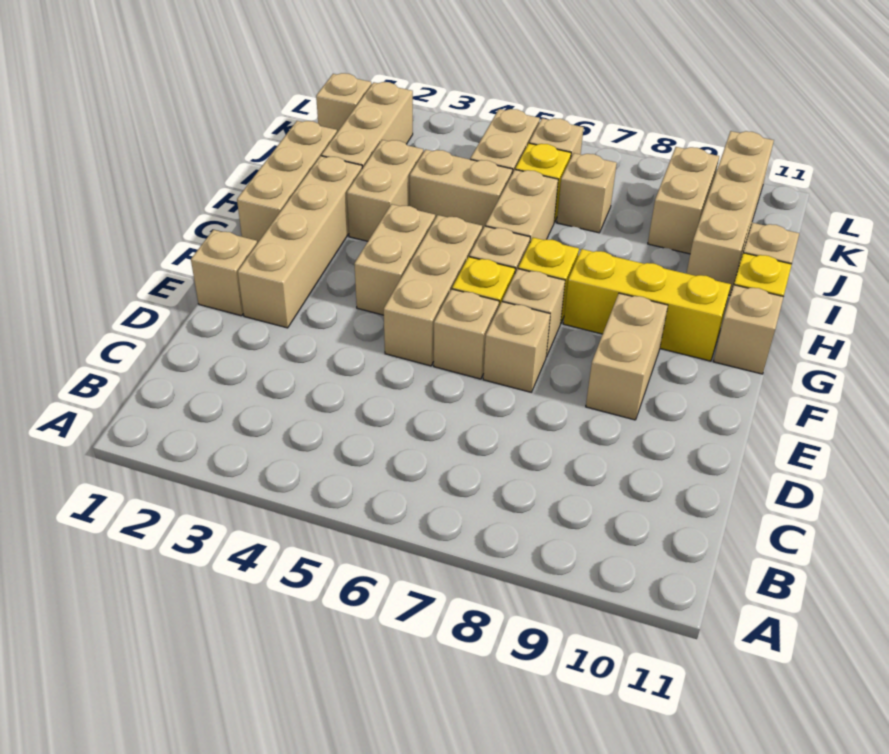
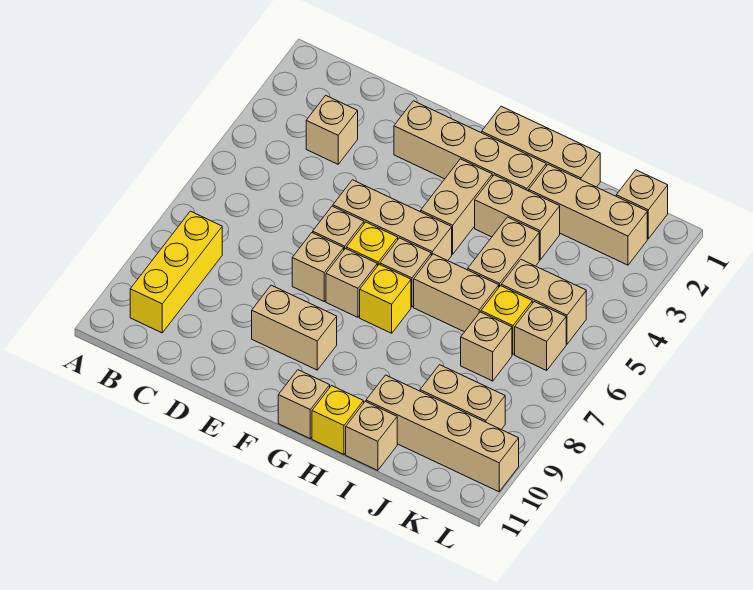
tan brick E1 level 1 -> tan brick C3 level 1
tan brick F4:G4 level 1 -> tan brick G3:G4 level 1
yellow brick G8:G10 level 1 -> yellow brick B8:B10 level 1

